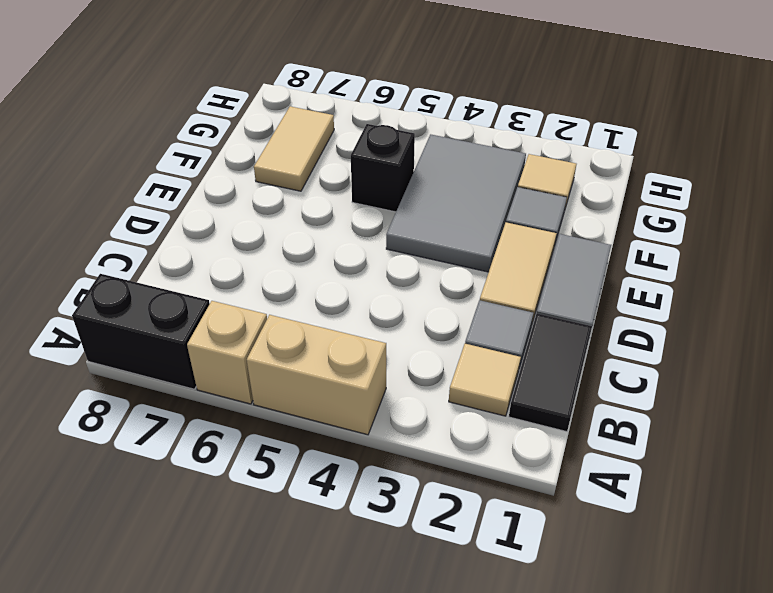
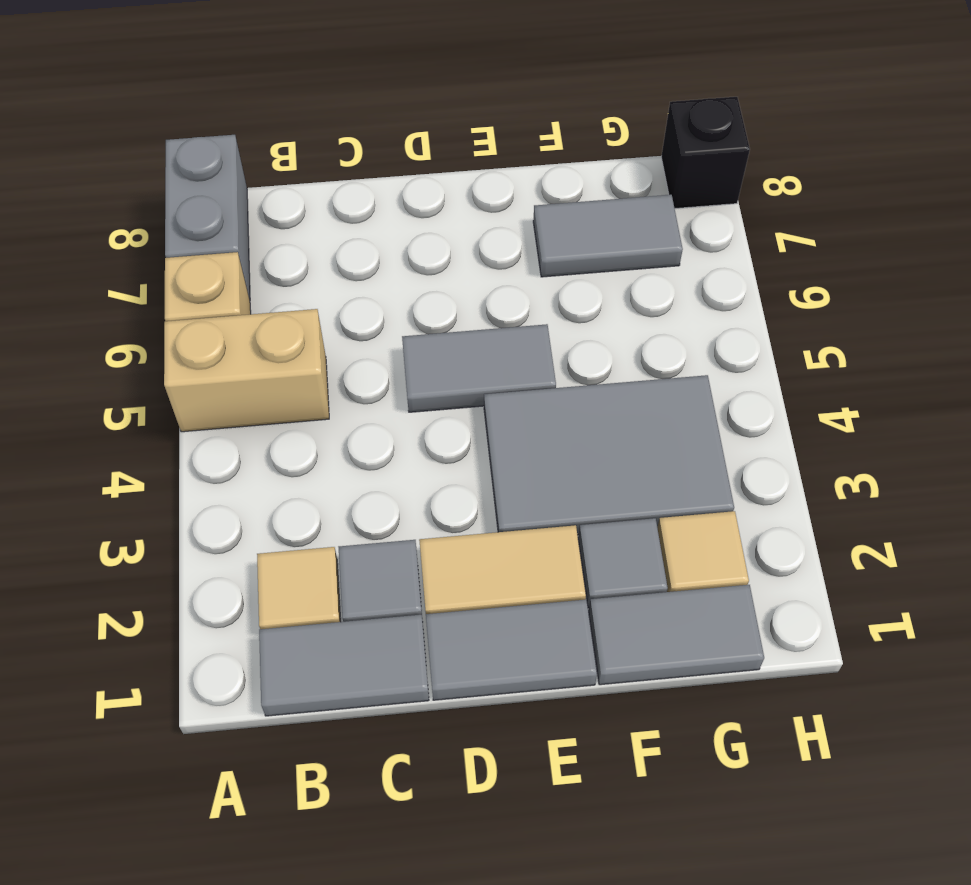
tan brick A4:A5 level 1 -> tan brick A5:B5 level 1
black brick A7:A8 level 1 -> grey brick A7:A8 level 1
black tile B1:C1 level 1 -> grey tile B1:C1 level 1
none -> grey tile D5:E5 level 1
none -> grey tile F1:G1 level 1
black brick F5 level 1 -> black brick H8 level 1
tan tile F7:G7 level 1 -> grey tile F7:G7 level 1

